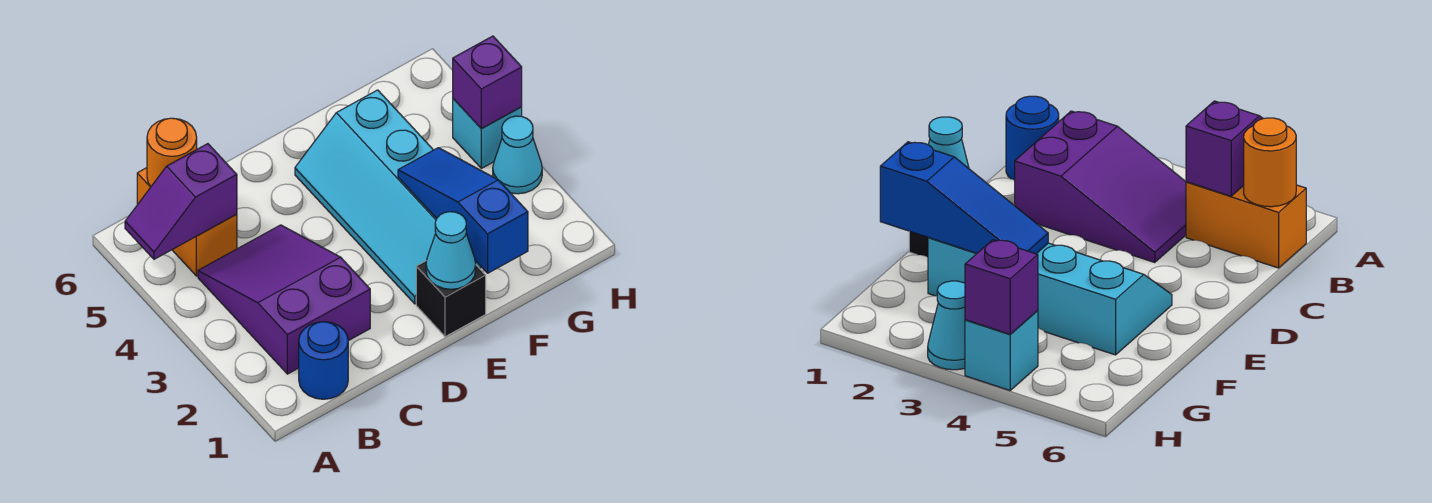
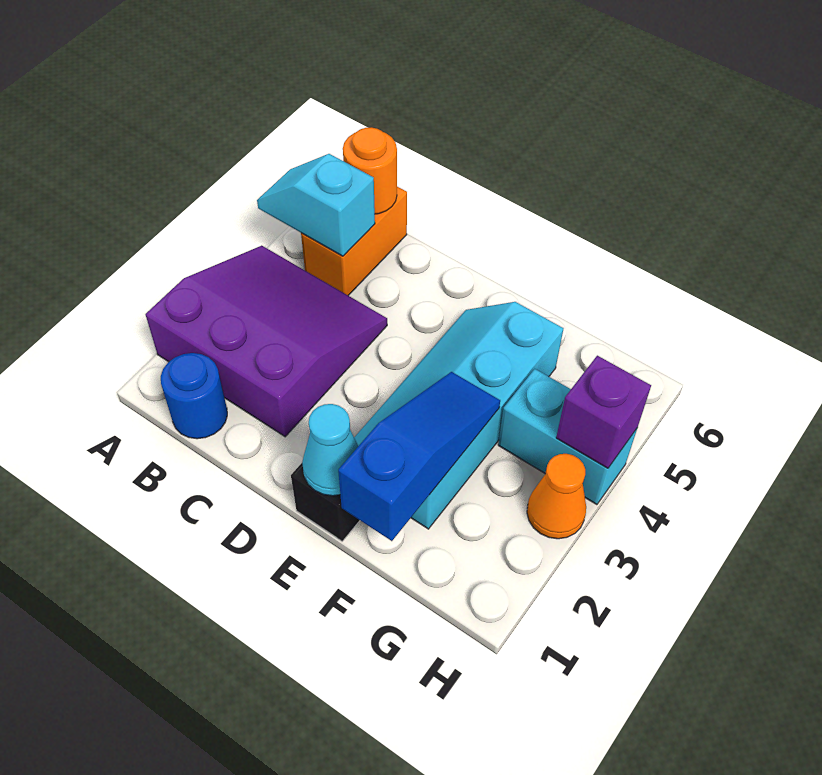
purple slope A5:B5 level 2 top B -> cyan slope A5:B5 level 2 top B
purple slope B2:C4 level 1 top 2 -> purple slope A2:C4 level 1 top 2
cyan cone H3 level 1 -> orange cone H3 level 1
cyan brick H4 level 1 -> cyan brick G4:H4 level 1

